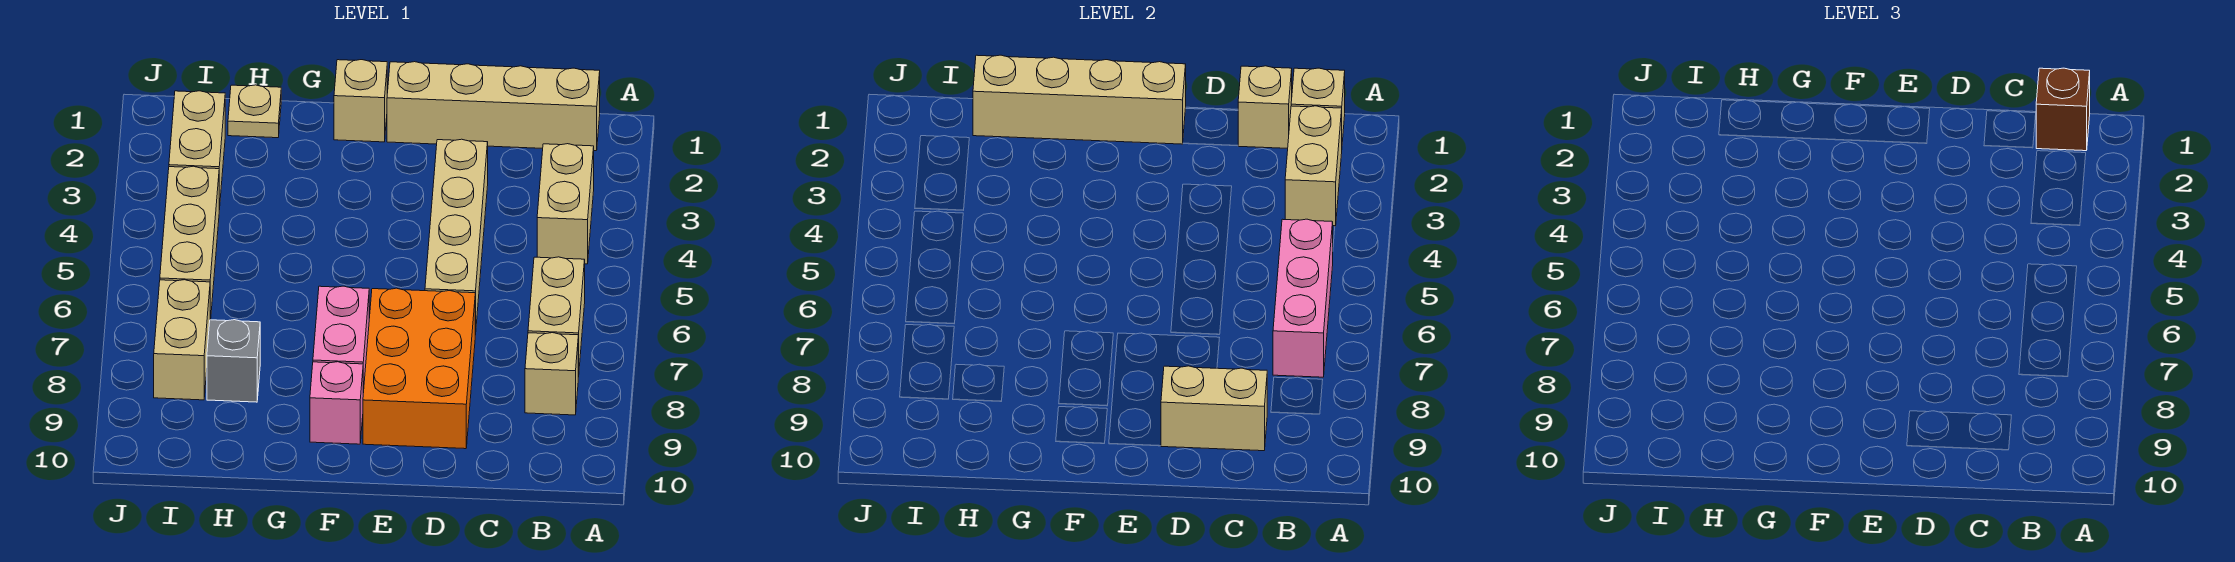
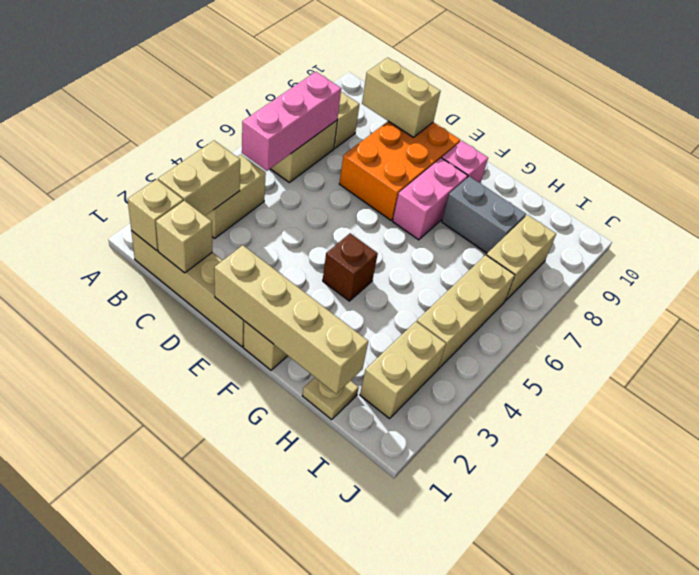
brown brick B1 level 3 -> brown brick F4 level 1
tan brick D3:D6 level 1 -> none
grey brick H8 level 1 -> grey brick G8:H8 level 1

